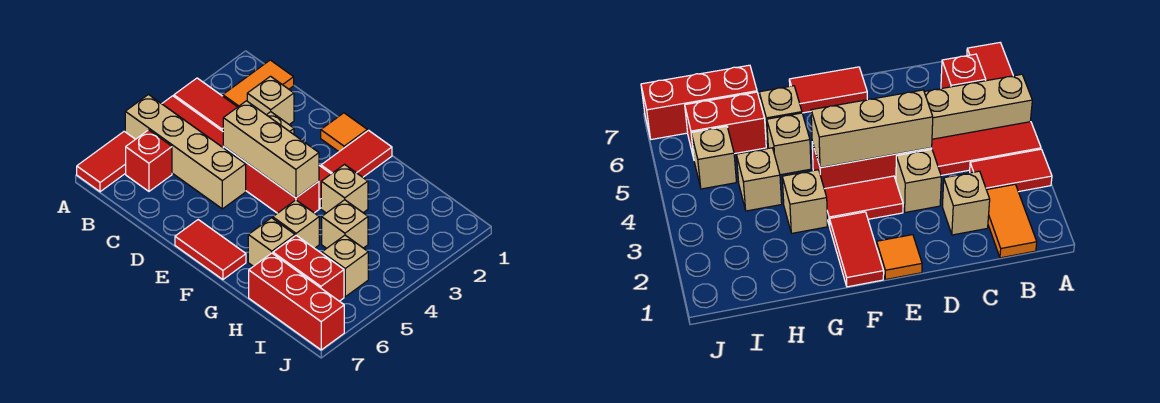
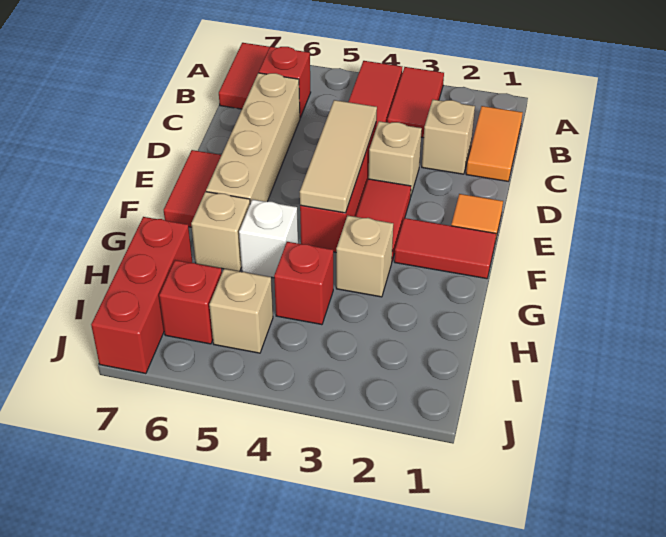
tan brick A5:D5 level 1 -> tan brick C6:F6 level 1
red tile A6:A7 level 1 -> red tile A7:B7 level 1
orange tile B1:B2 level 1 -> orange tile B1:C1 level 1
tan brick D4:F4 level 2 -> tan tile D4:F4 level 2
tan brick G5 level 1 -> white brick G5 level 1
tan brick H4 level 1 -> red brick H4 level 1
red brick H6:I6 level 1 -> red brick I6 level 1

